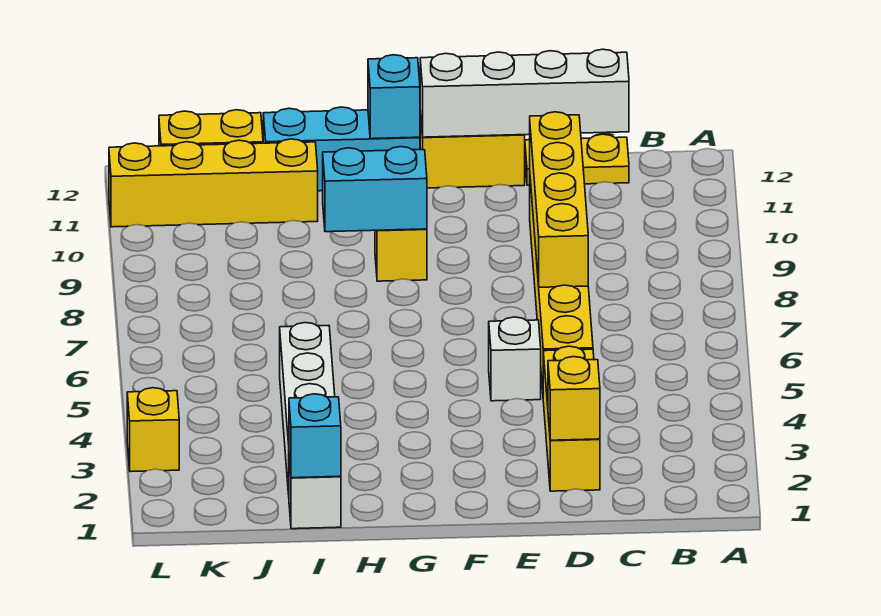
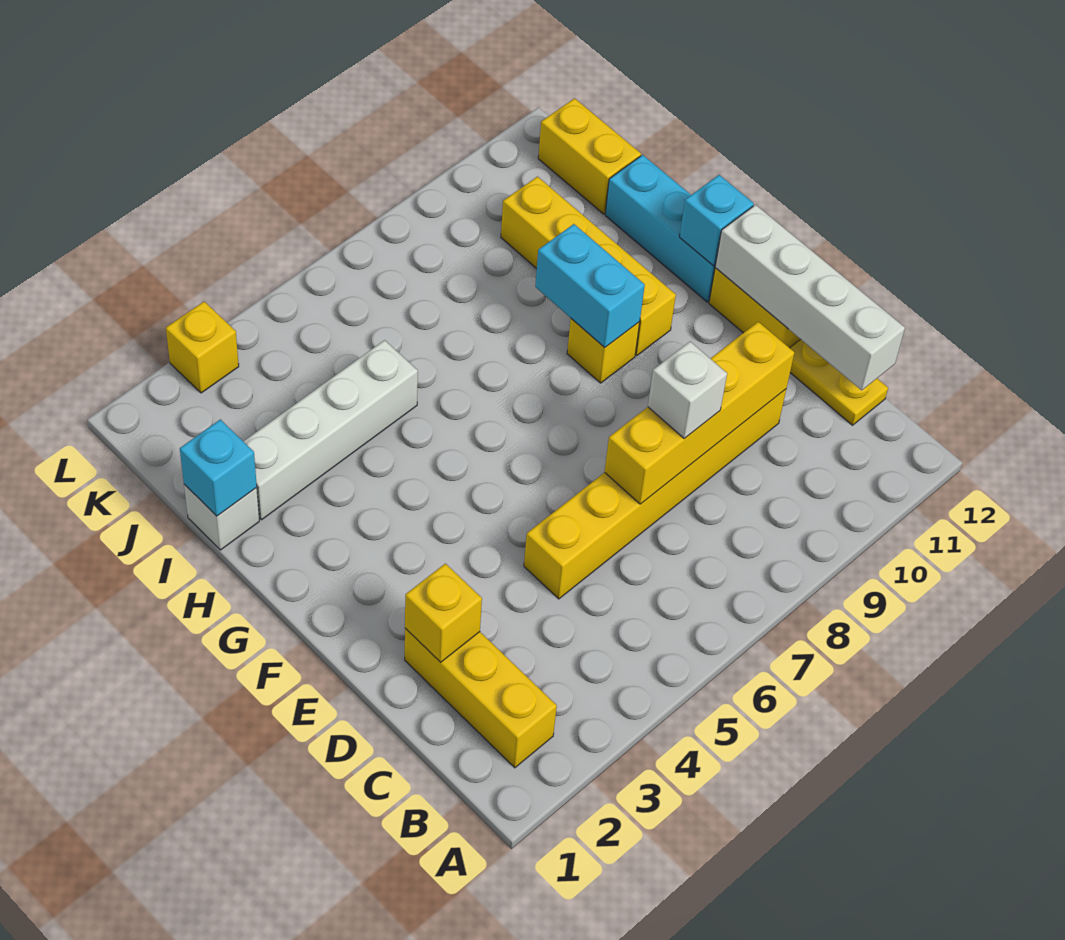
yellow brick D2:D4 level 1 -> yellow brick B2:D2 level 1
white brick E5 level 1 -> white brick D8 level 3
yellow brick I11:L11 level 1 -> yellow brick G10:J10 level 1

